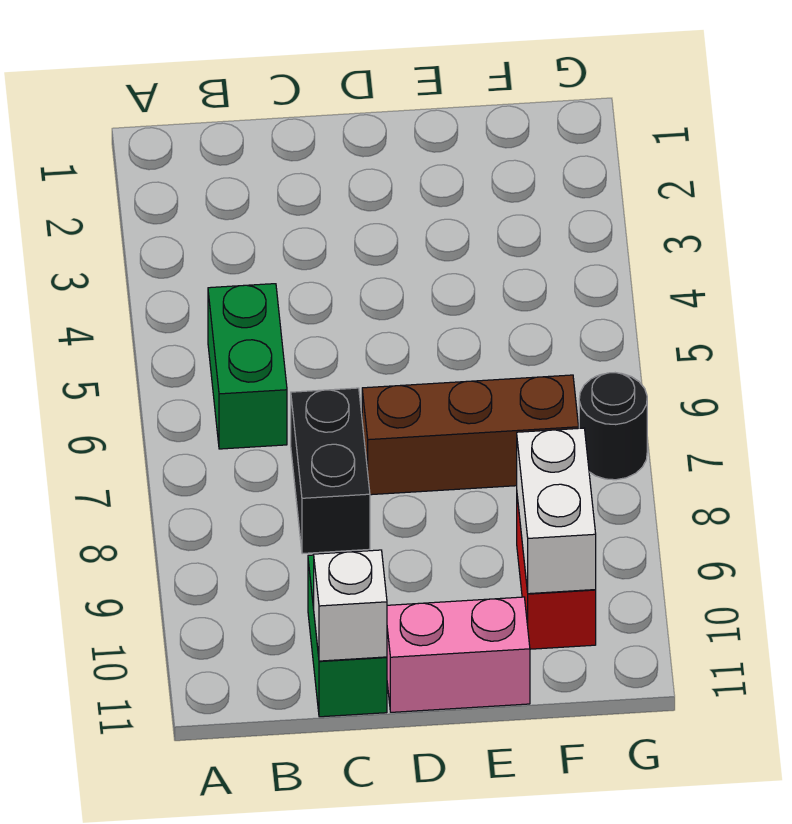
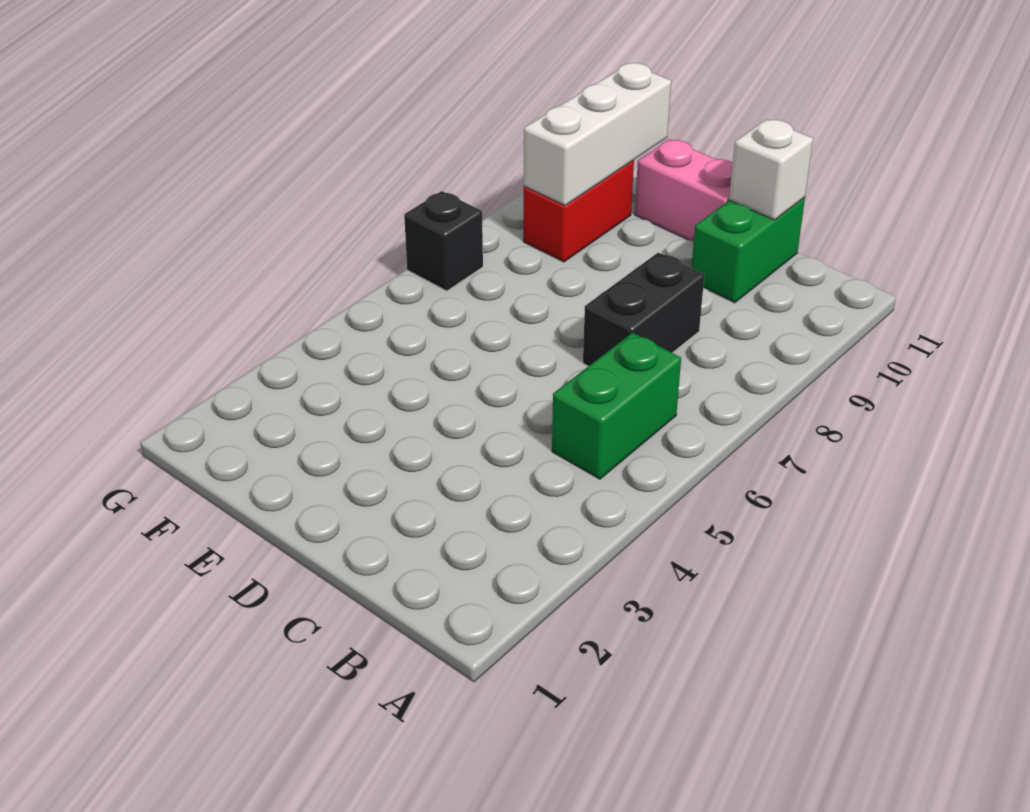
brown brick D7:F7 level 1 -> none
white brick F9:F10 level 2 -> white brick F9:F11 level 2
black round brick G7 level 1 -> black brick G7 level 1

